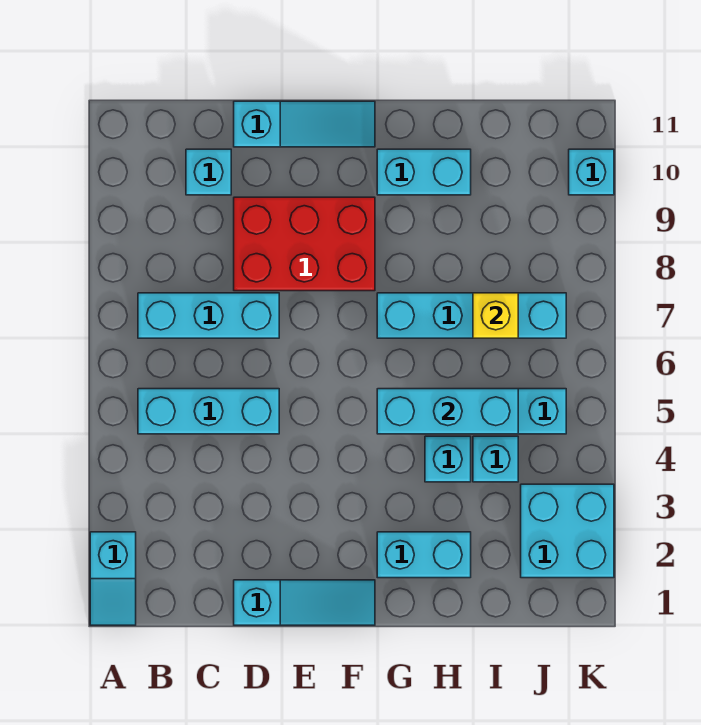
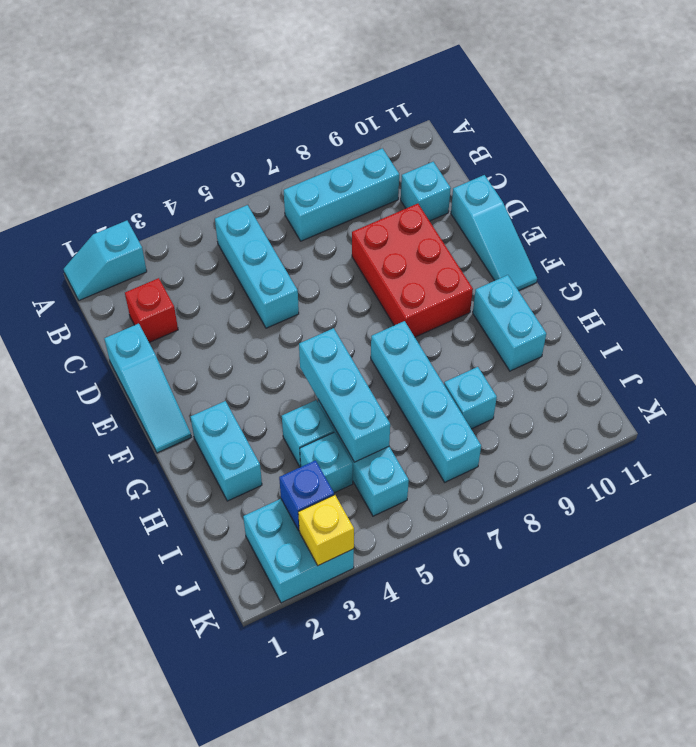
cyan brick B7:D7 level 1 -> cyan brick B7:B9 level 1
none -> red brick C2 level 1
yellow brick I7 level 2 -> yellow brick K3 level 2
none -> blue brick J3 level 2
cyan brick K10 level 1 -> cyan brick I8 level 1

